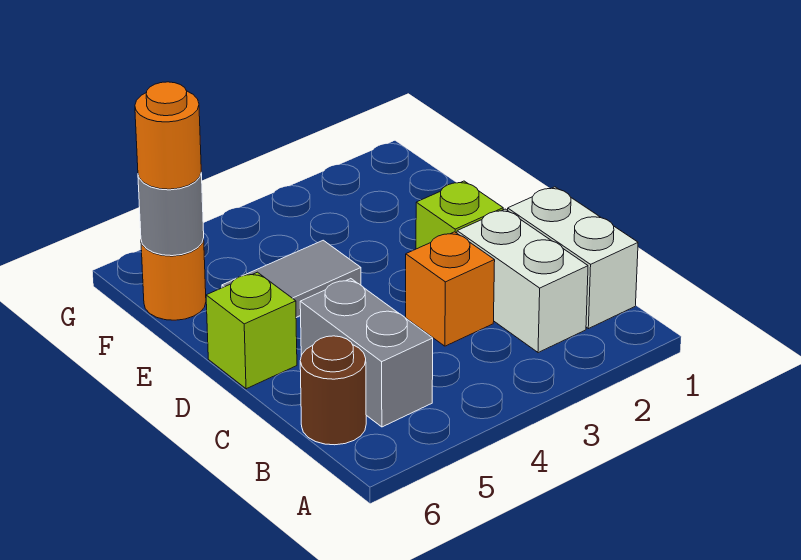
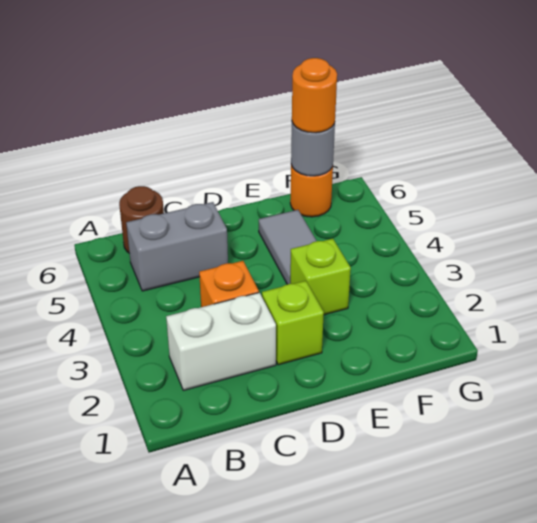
white brick B1:C1 level 1 -> none
lime brick D6 level 1 -> lime brick E3 level 1

